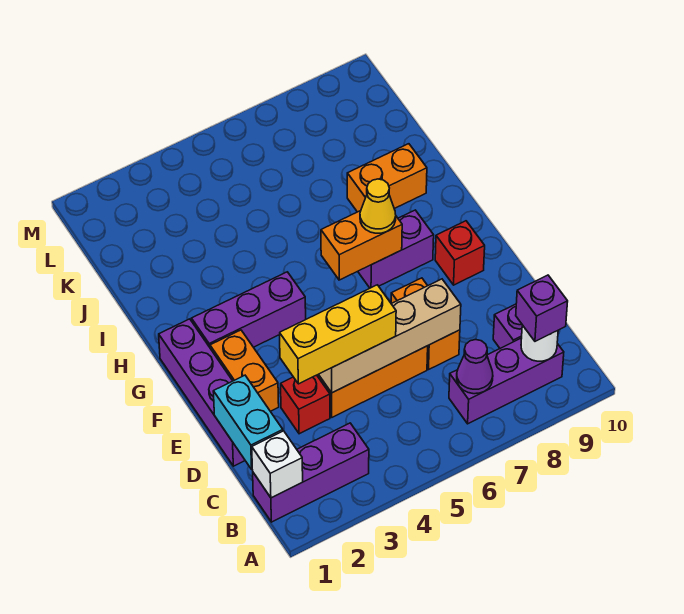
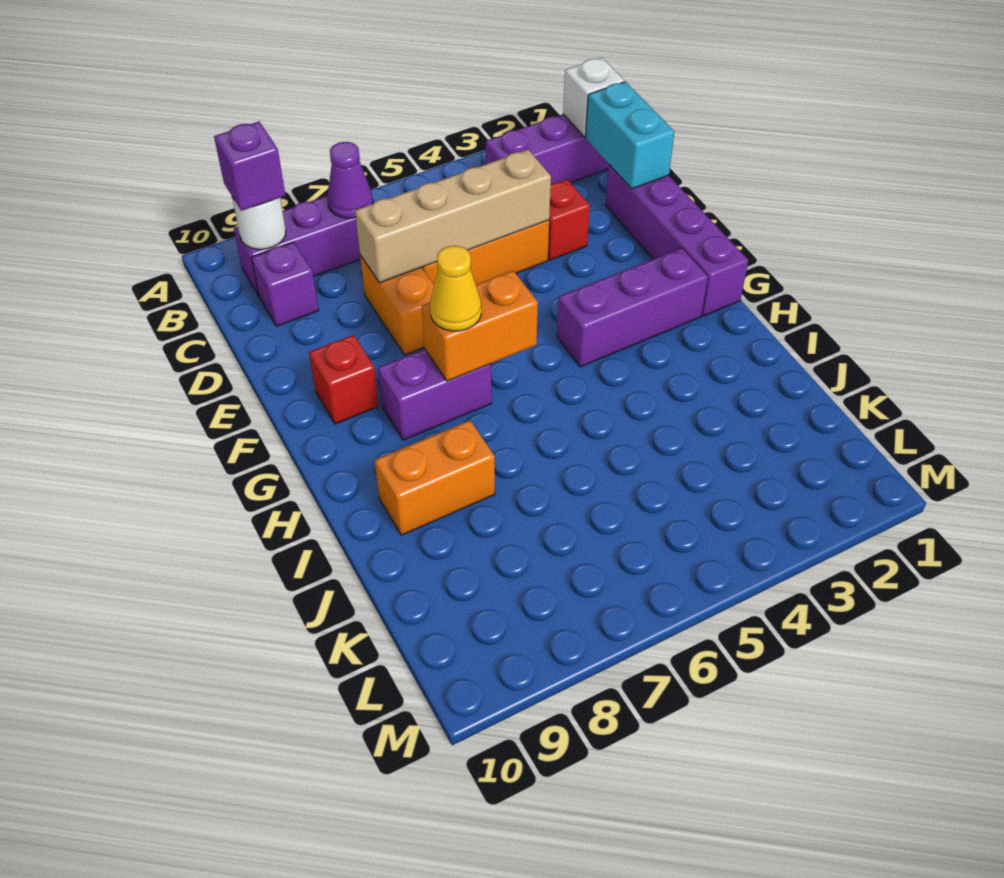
yellow brick D3:D5 level 3 -> none
orange brick E2:F2 level 1 -> none

